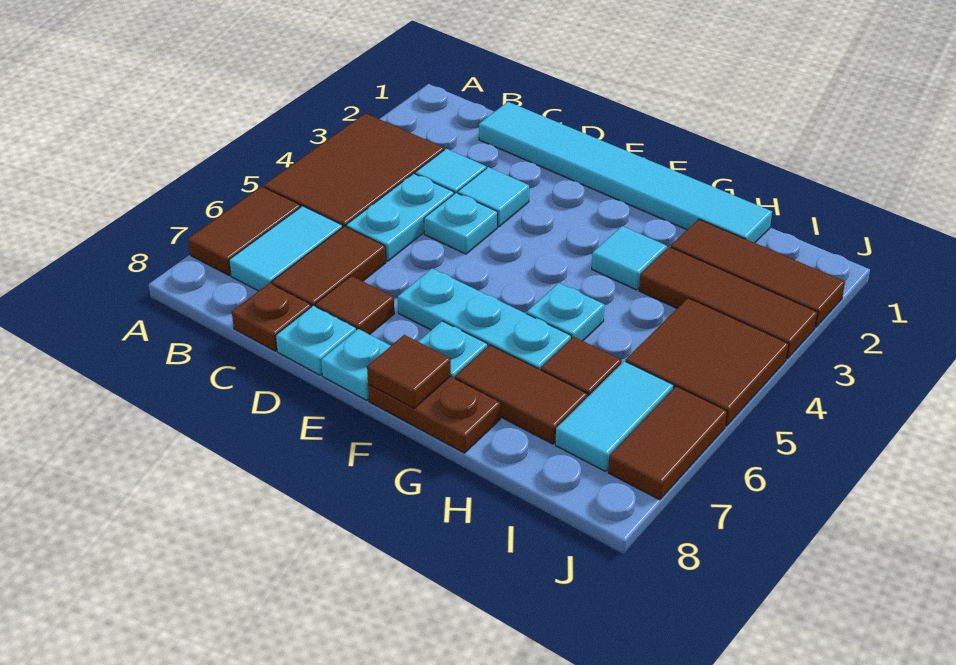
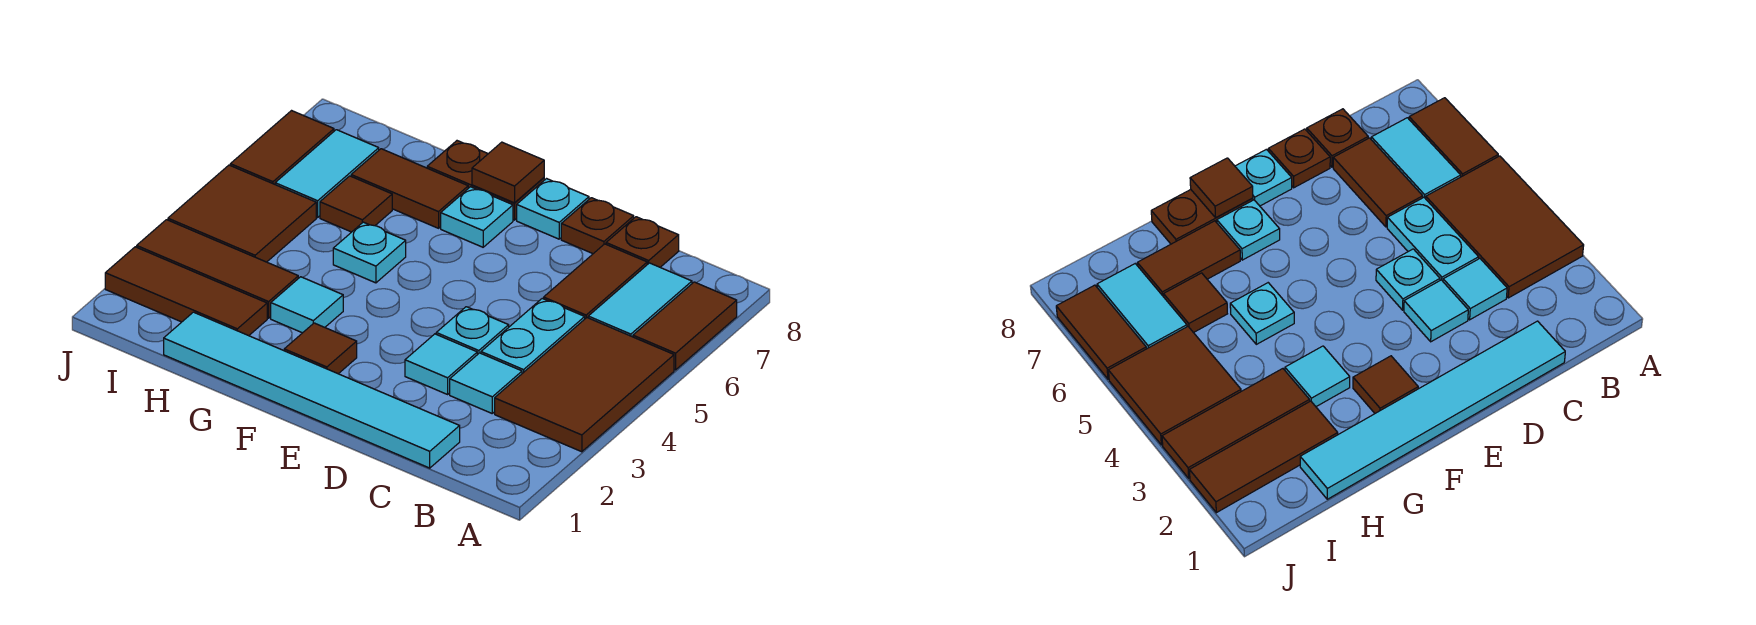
brown tile D7 level 1 -> brown tile F2 level 1
cyan plate D8 level 1 -> brown plate D8 level 1
cyan plate E6:G6 level 1 -> none

